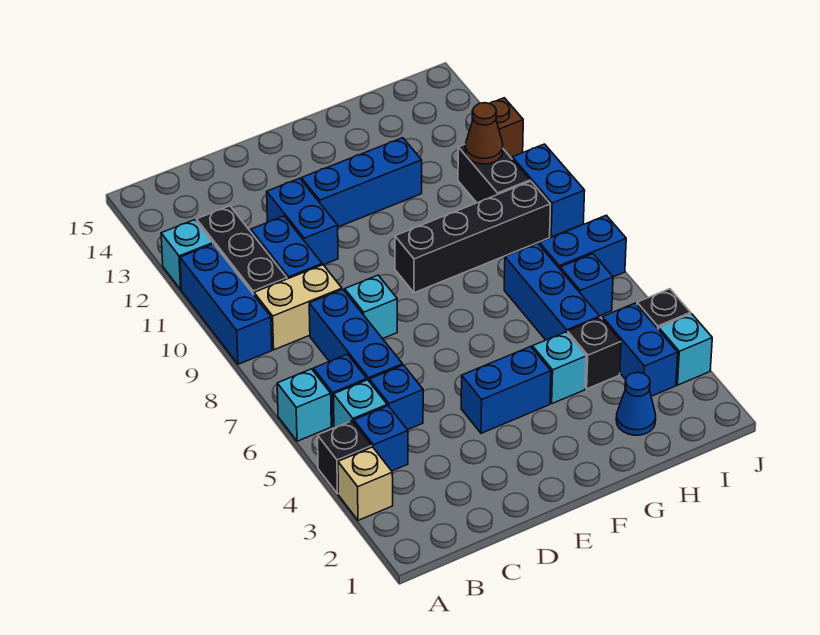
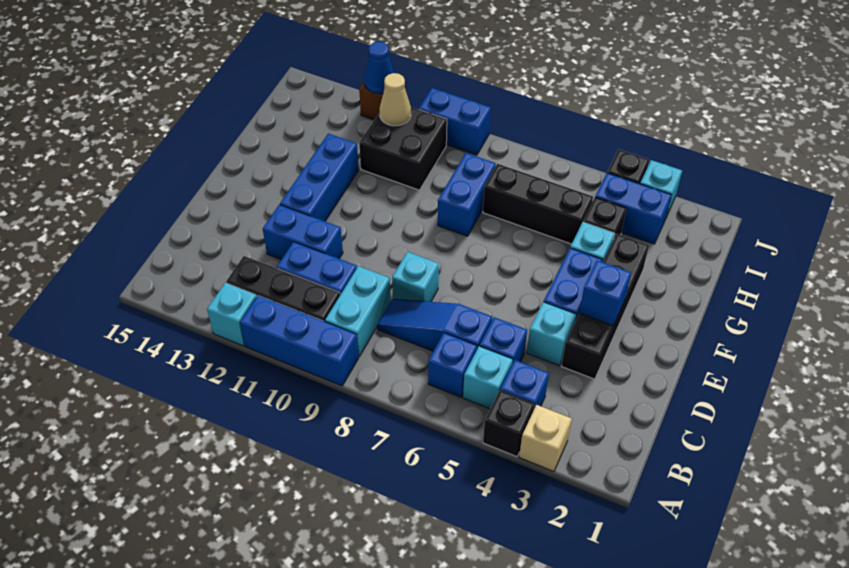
cyan brick A6 level 1 -> cyan brick D4 level 1
tan brick B9:C9 level 1 -> cyan brick B9:C9 level 1
blue brick C6:C8 level 1 -> blue slope C6:C8 level 1 top 6
black brick F9:I9 level 1 -> black brick D3:G3 level 1
blue cone H2 level 1 -> blue cone J12 level 2
blue brick H5:H7 level 1 -> black brick H5:H7 level 1
blue brick I6 level 1 -> blue brick E3 level 2
blue brick I7:J7 level 1 -> blue brick G8:H8 level 1
black brick I10:I11 level 1 -> black brick H10:I11 level 1
brown cone I11 level 2 -> tan cone I11 level 2

